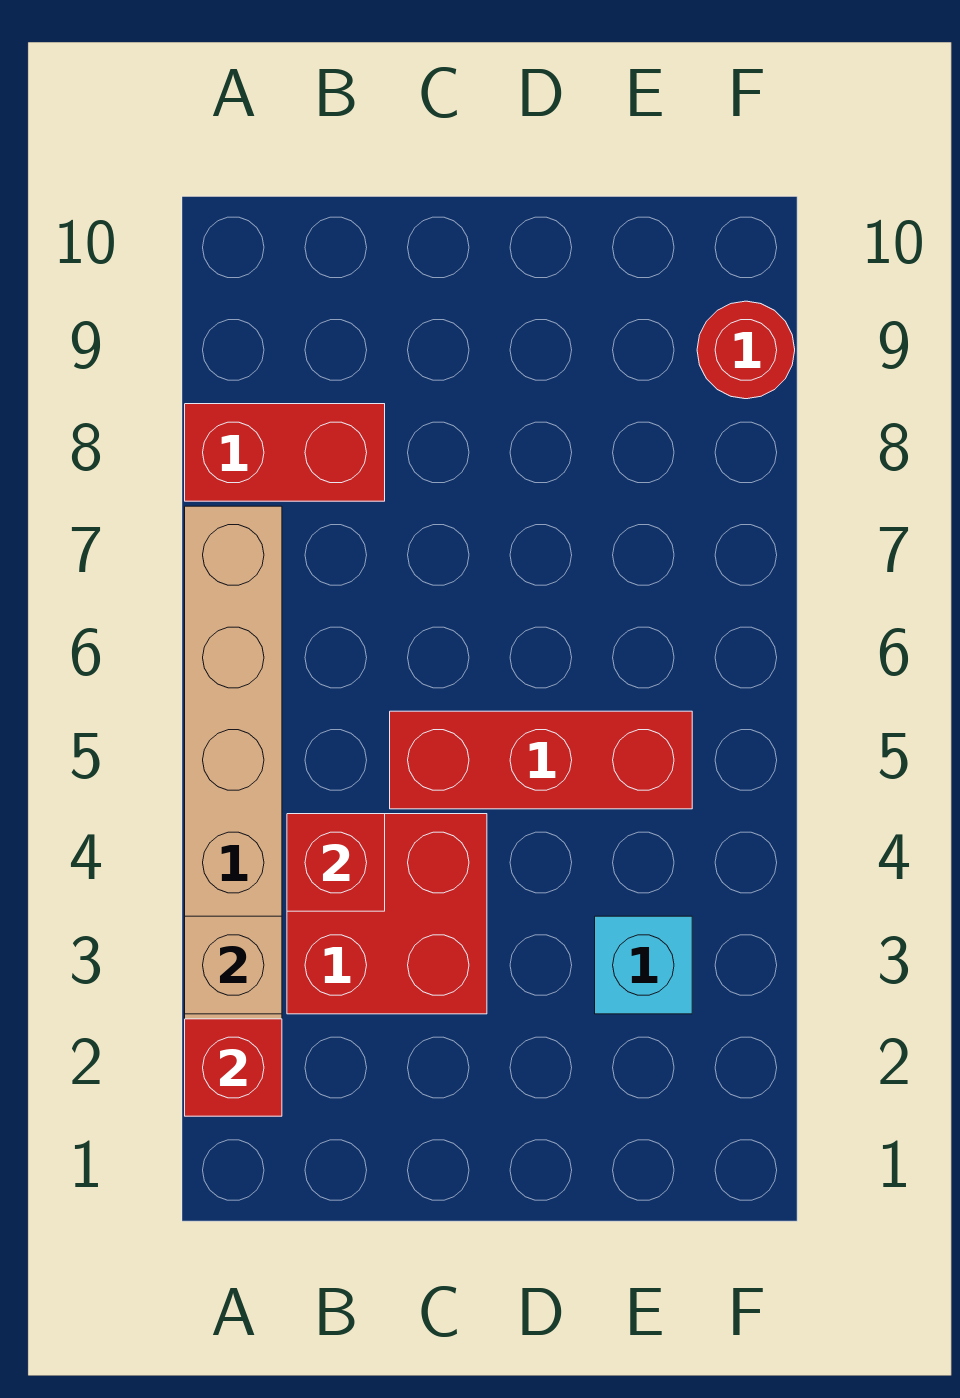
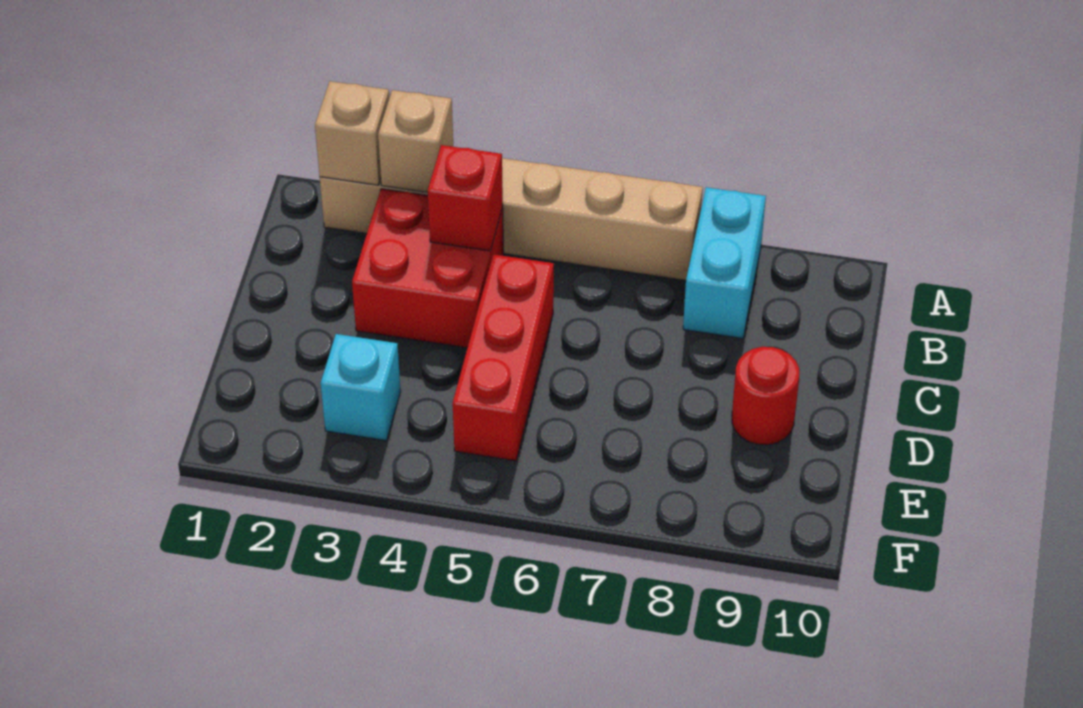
red brick A2 level 2 -> tan brick A2 level 2
red brick A8:B8 level 1 -> cyan brick A8:B8 level 1
red round brick F9 level 1 -> red round brick D9 level 1

